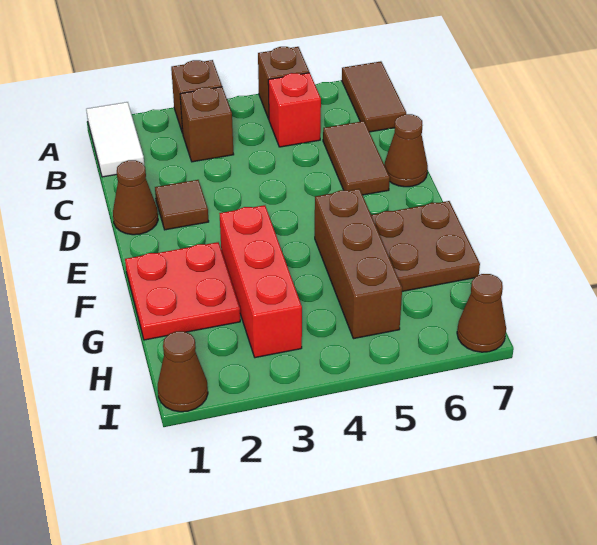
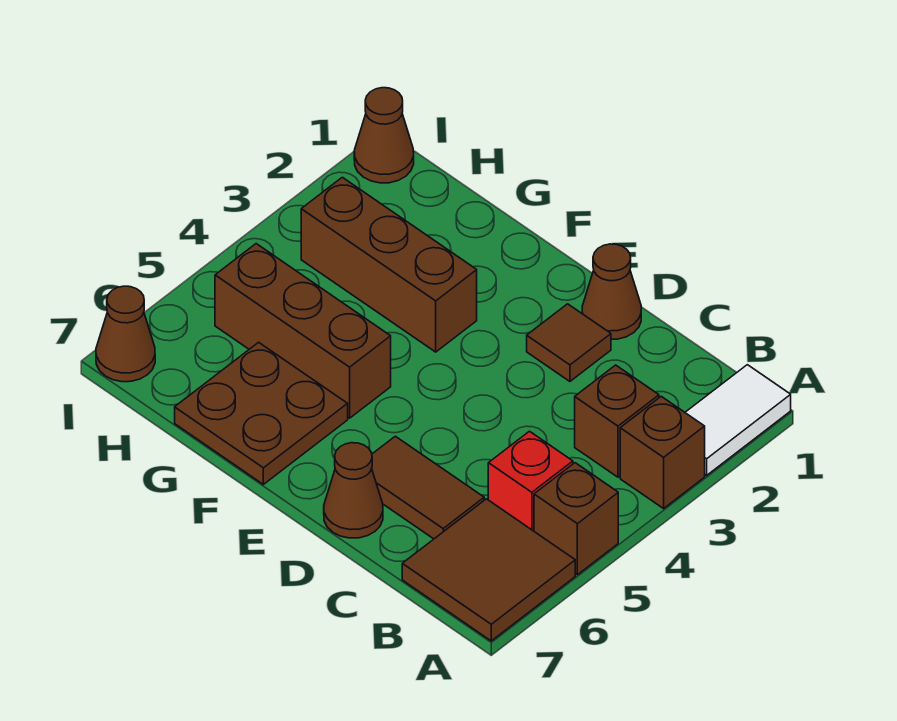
white tile A1:B1 level 1 -> white tile A1:A2 level 1
brown tile A7:B7 level 1 -> brown tile A6:B7 level 1
red plate F1:G2 level 1 -> none
red brick F3:H3 level 1 -> brown brick F3:H3 level 1

